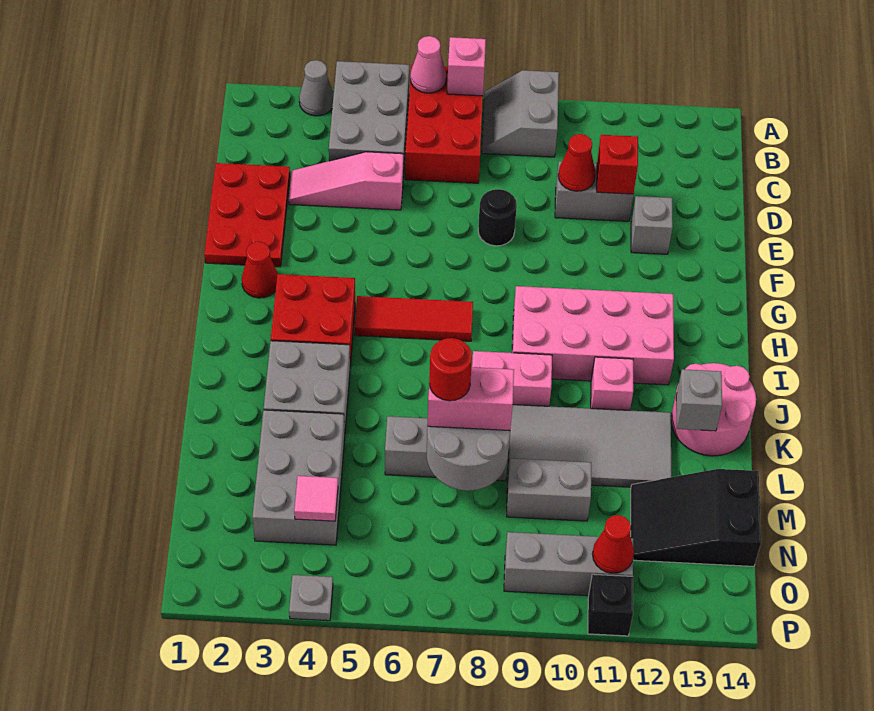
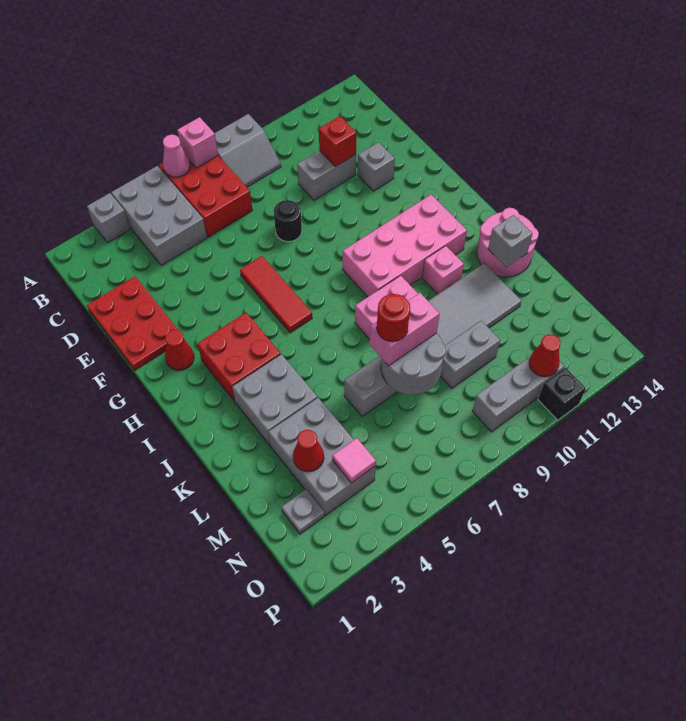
grey cone A3 level 1 -> grey brick A3 level 1
grey slope A8:B9 level 1 top 9 -> grey slope A8:B9 level 1 top A
pink slope D3:D5 level 1 top 5 -> none
red cone D10 level 2 -> red cone M3 level 2
red tile H5:H7 level 1 -> red tile F6:H6 level 1
black slope M12:N14 level 1 top 14 -> none
grey plate P4 level 1 -> grey plate N2 level 1

